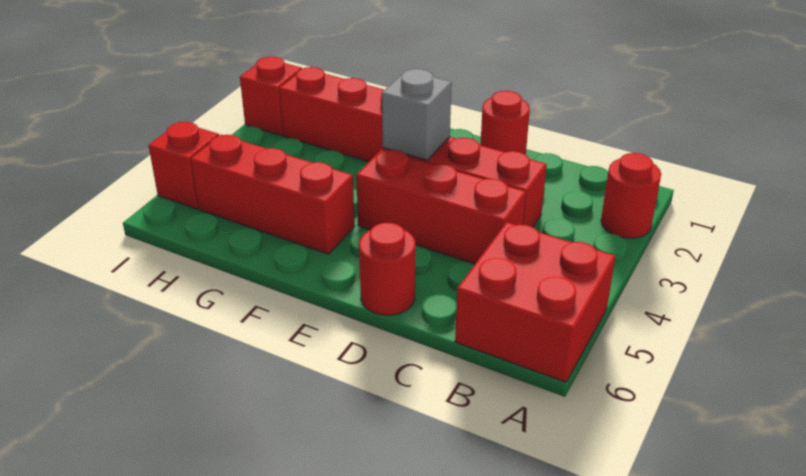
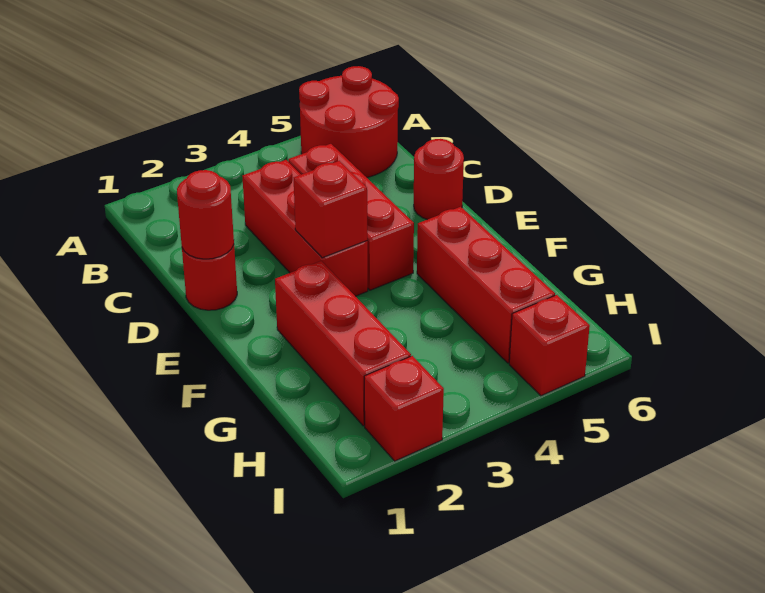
red round brick A2 level 1 -> red round brick D1 level 2
red brick A5:B6 level 1 -> red round brick A5:B6 level 1
grey brick E3 level 2 -> red brick E3 level 2

